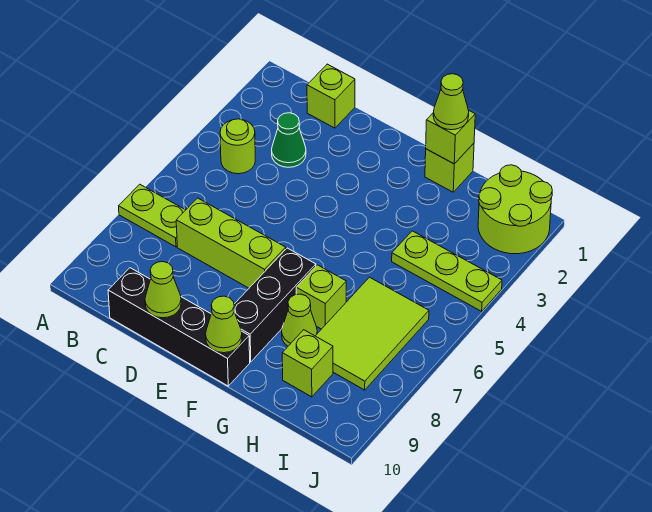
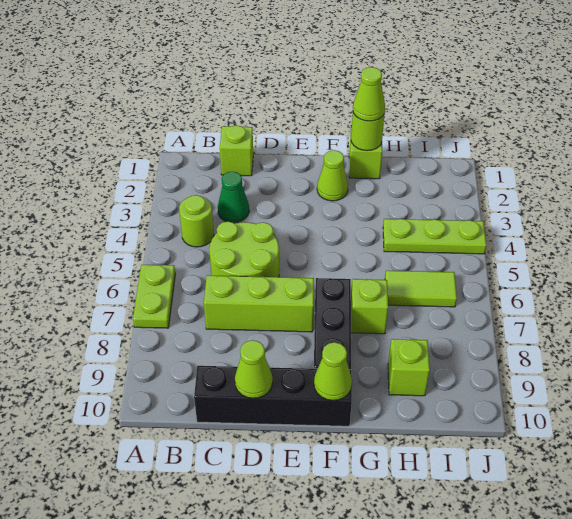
lime plate A7:B7 level 1 -> lime plate A6:A7 level 1
lime brick G1 level 2 -> lime round brick G1 level 2
lime cone G8 level 1 -> lime cone F2 level 1
lime tile H6:I8 level 1 -> lime tile H6:I6 level 1
lime round brick I1:J2 level 1 -> lime round brick C5:D6 level 1

